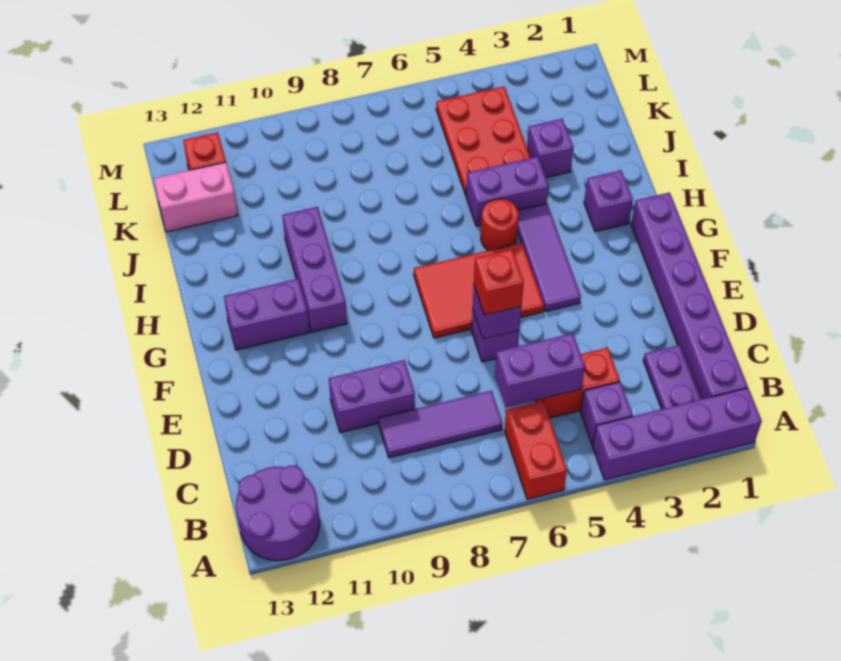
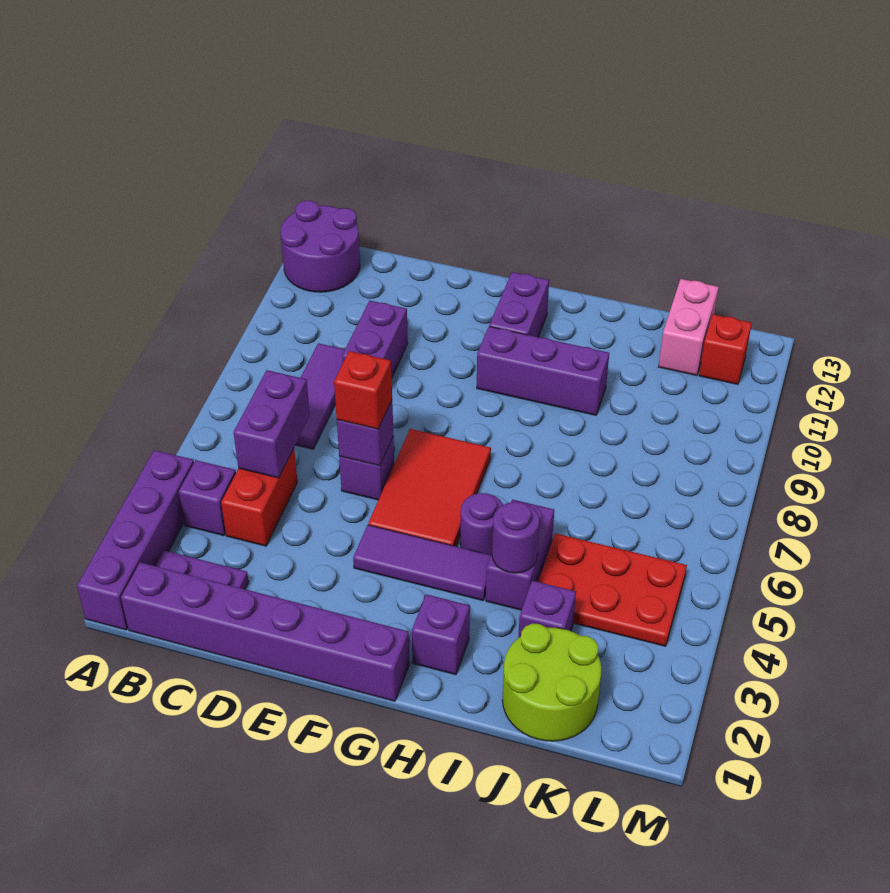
red brick A6:B6 level 1 -> none
red round brick H5 level 1 -> purple round brick H5 level 1
none -> purple round brick I4 level 2
none -> lime round brick J1:K2 level 1

